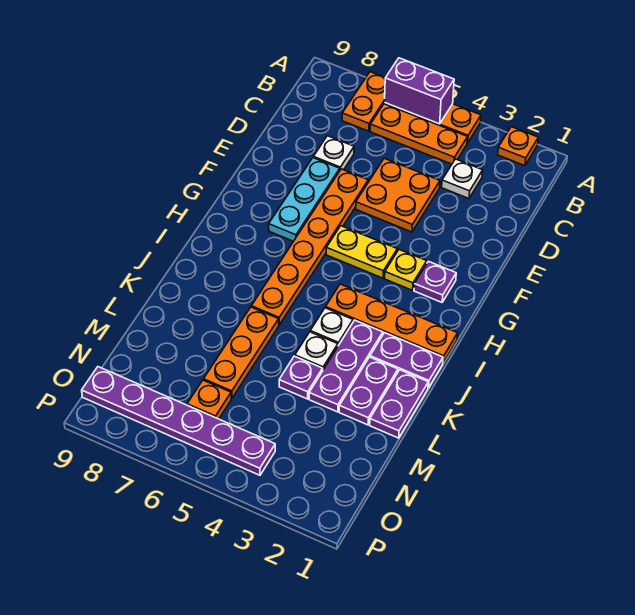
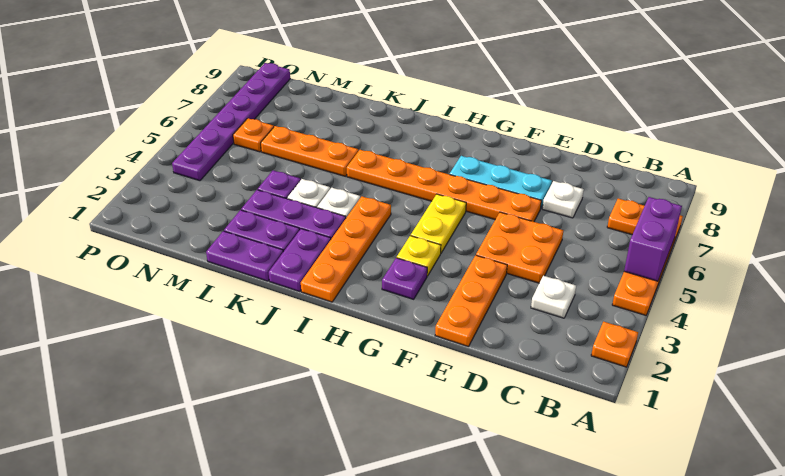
orange plate B4:B6 level 1 -> orange plate E1:E3 level 1

